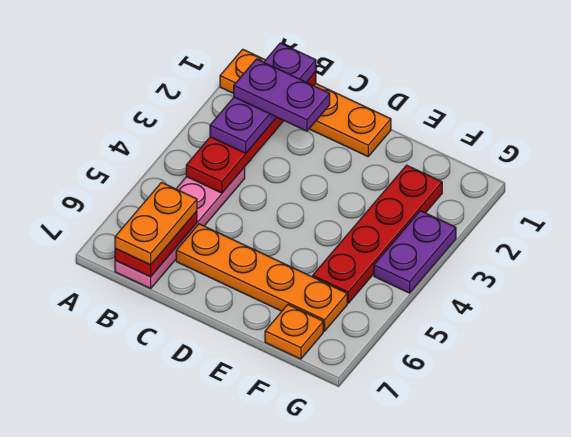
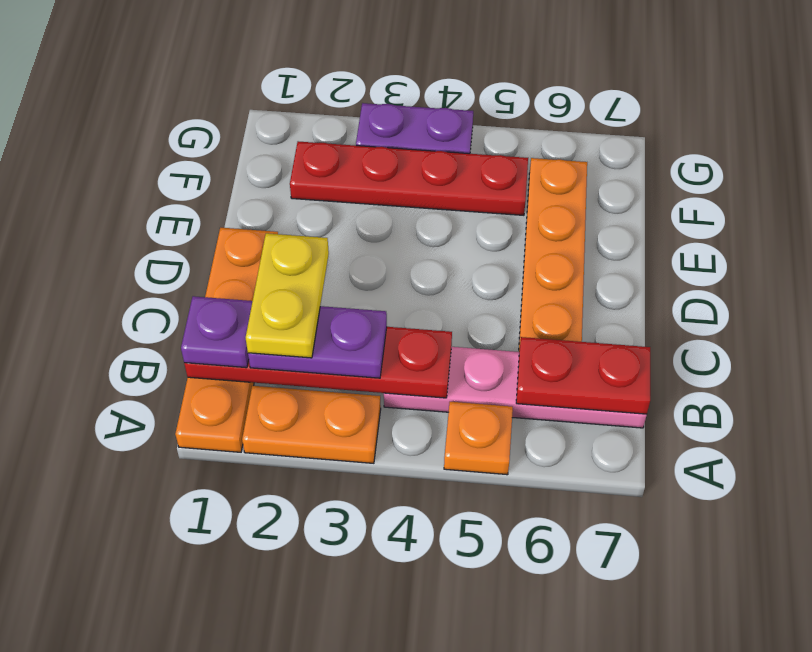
purple plate B2:C2 level 4 -> yellow plate B2:C2 level 4
orange plate B6:B7 level 3 -> orange plate A2:A3 level 1
orange plate F7 level 1 -> orange plate A5 level 1

